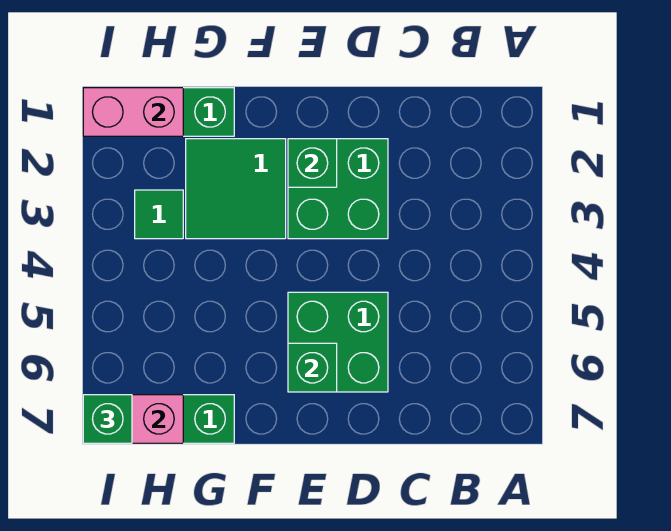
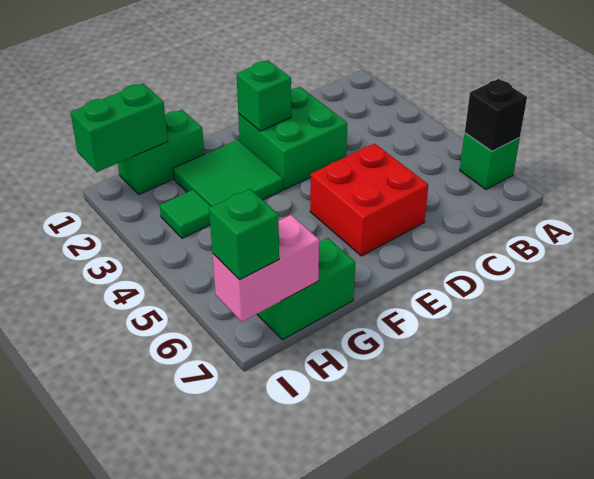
none -> black brick A6 level 2
green brick D5:E6 level 1 -> red brick D5:E6 level 1
green brick E6 level 2 -> green brick A6 level 1
pink brick H1:I1 level 2 -> green brick H1:I1 level 2

